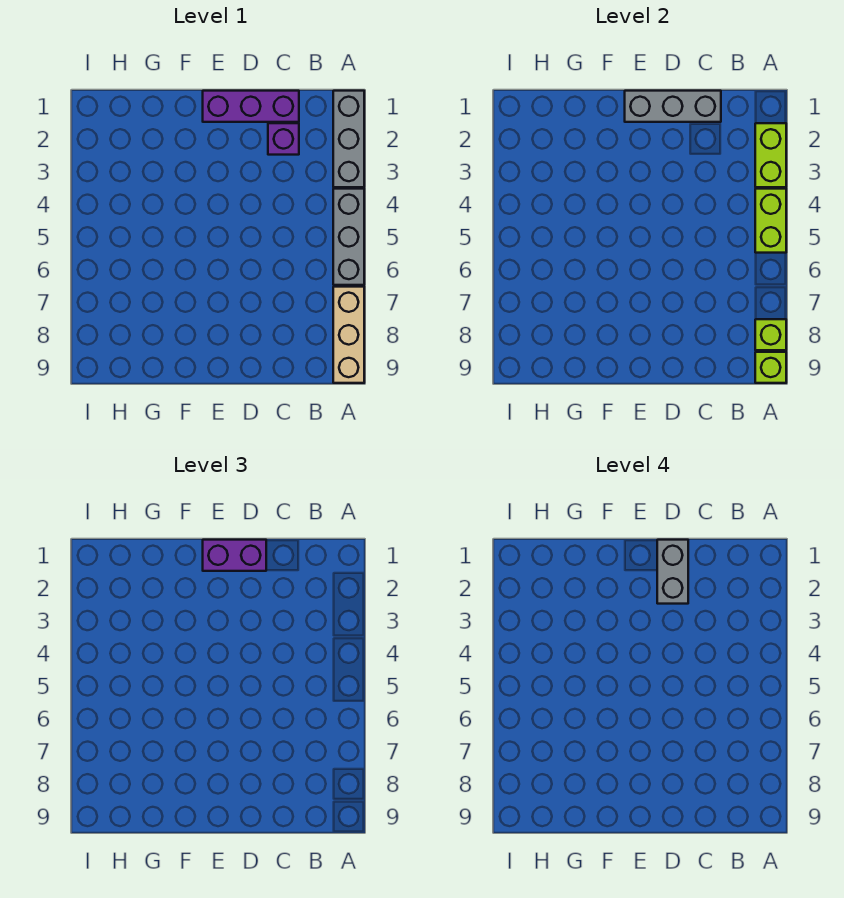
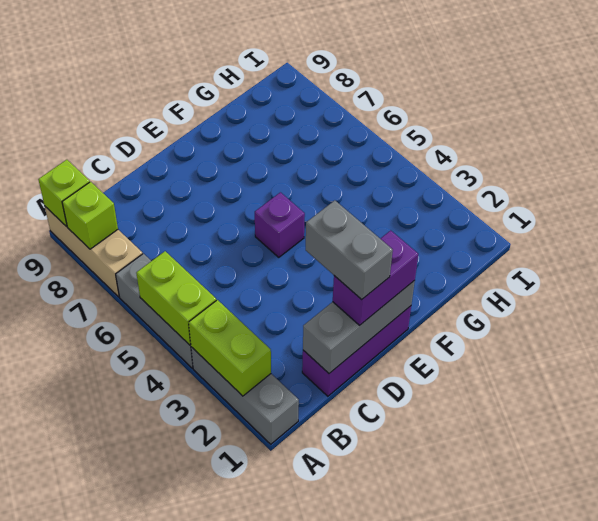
purple brick C2 level 1 -> purple brick E5 level 1

